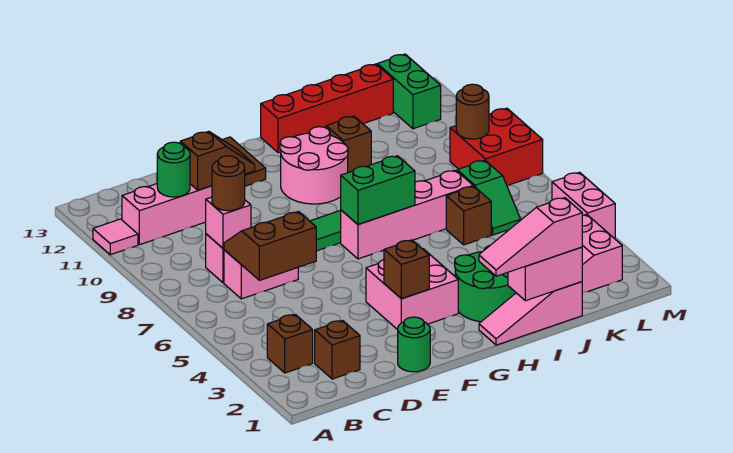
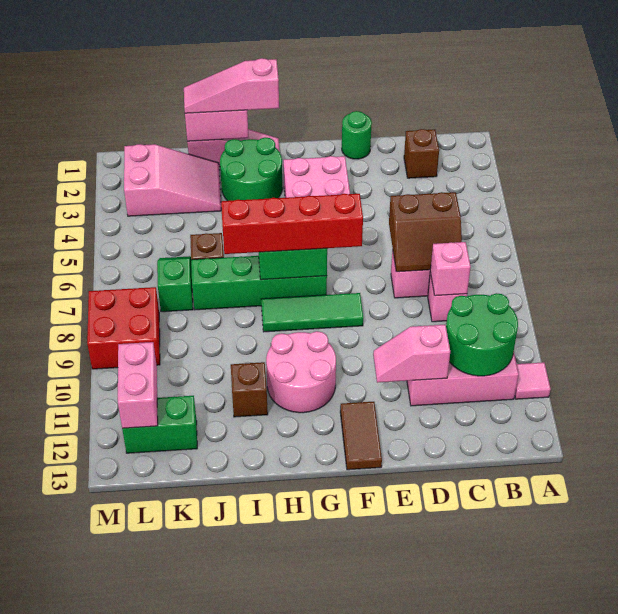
brown brick B3 level 1 -> none
brown round brick C8 level 3 -> none
green round brick C11 level 2 -> green round brick B10:C11 level 2
brown slope D11:E11 level 2 top D -> pink slope D11:E11 level 2 top D
brown brick F3 level 2 -> none
pink brick G7:J7 level 1 -> green brick G7:J7 level 1
pink slope H1:J1 level 3 top J -> pink slope H1:J1 level 3 top H
red brick H13:K13 level 1 -> red brick F7:I7 level 3
brown round brick L9 level 2 -> none
green brick L12:L13 level 1 -> green brick K12:L12 level 1
pink brick M4:M5 level 1 -> pink brick L11:L12 level 2

